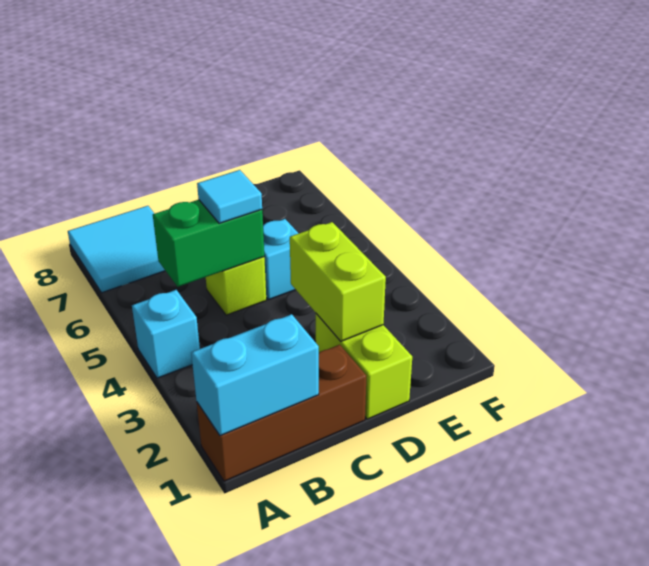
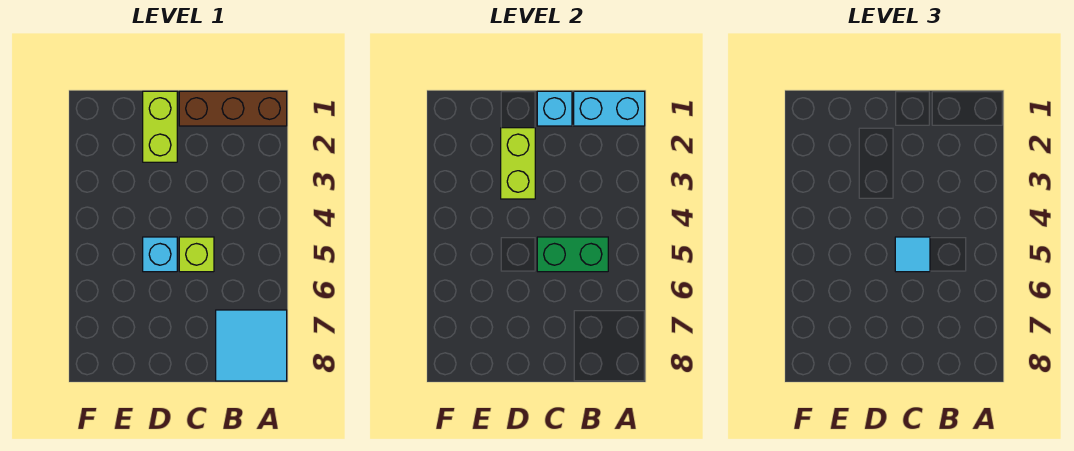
cyan brick A4 level 1 -> cyan brick C1 level 2

